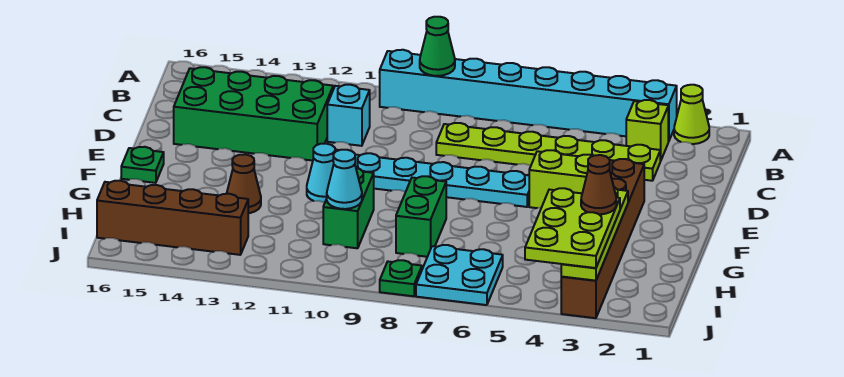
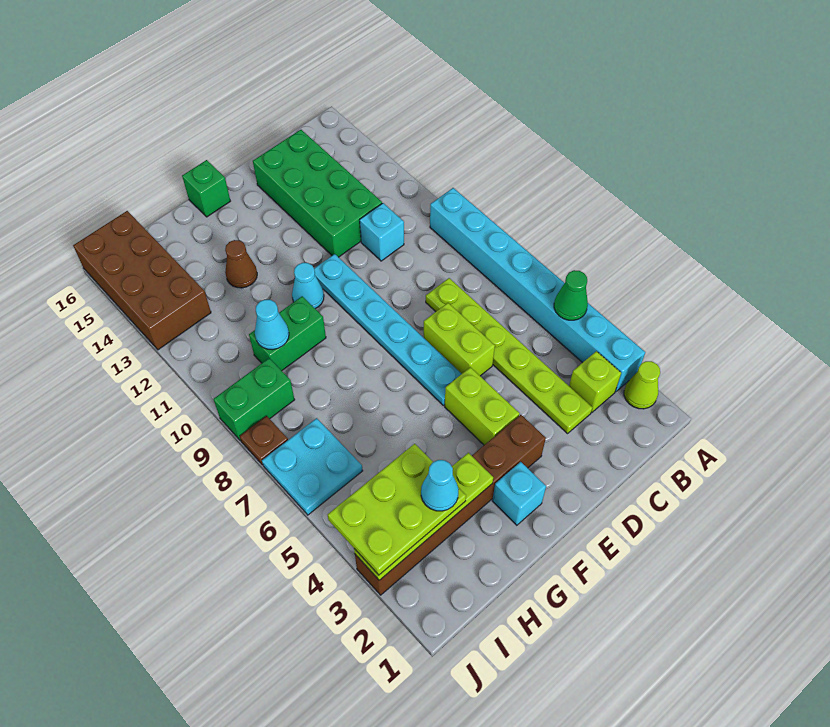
green cone A9 level 2 -> green cone A5 level 2
none -> lime brick D6:D7 level 1
none -> cyan brick F2 level 1
green plate F16 level 1 -> green brick F16 level 1
green brick G8:H8 level 1 -> green brick I9:J9 level 1
brown cone H3 level 4 -> cyan cone H3 level 4
brown brick I13:I16 level 1 -> brown brick I13:J16 level 1
green plate J8 level 1 -> brown plate J8 level 1

